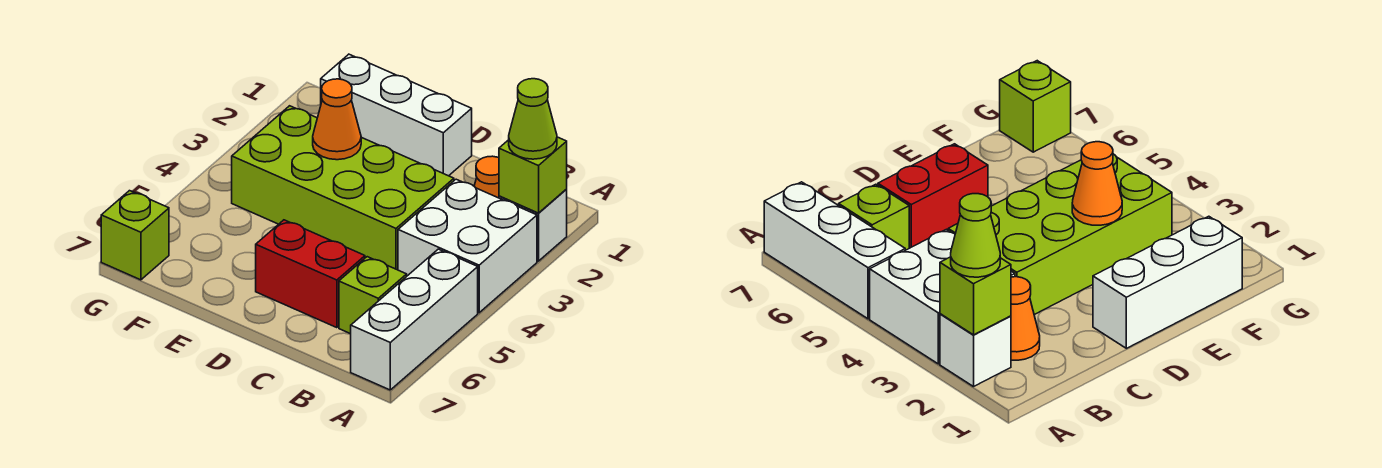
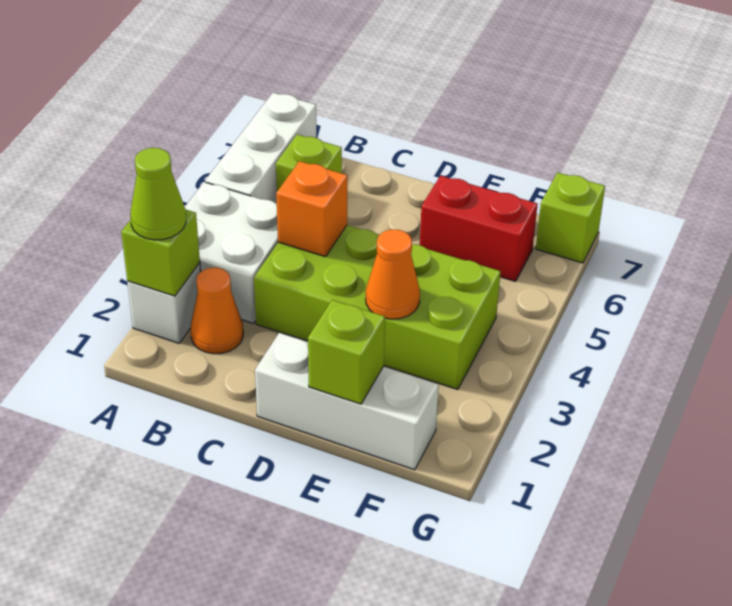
none -> orange brick C4 level 2
red brick C6:D6 level 1 -> red brick E6:F6 level 1
none -> lime brick E1 level 2

